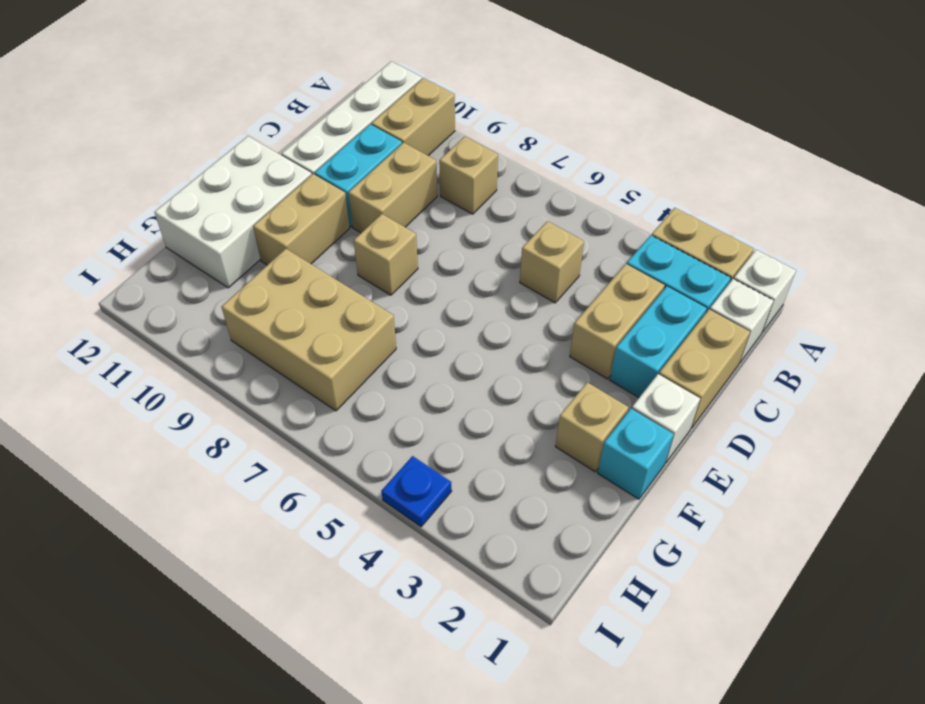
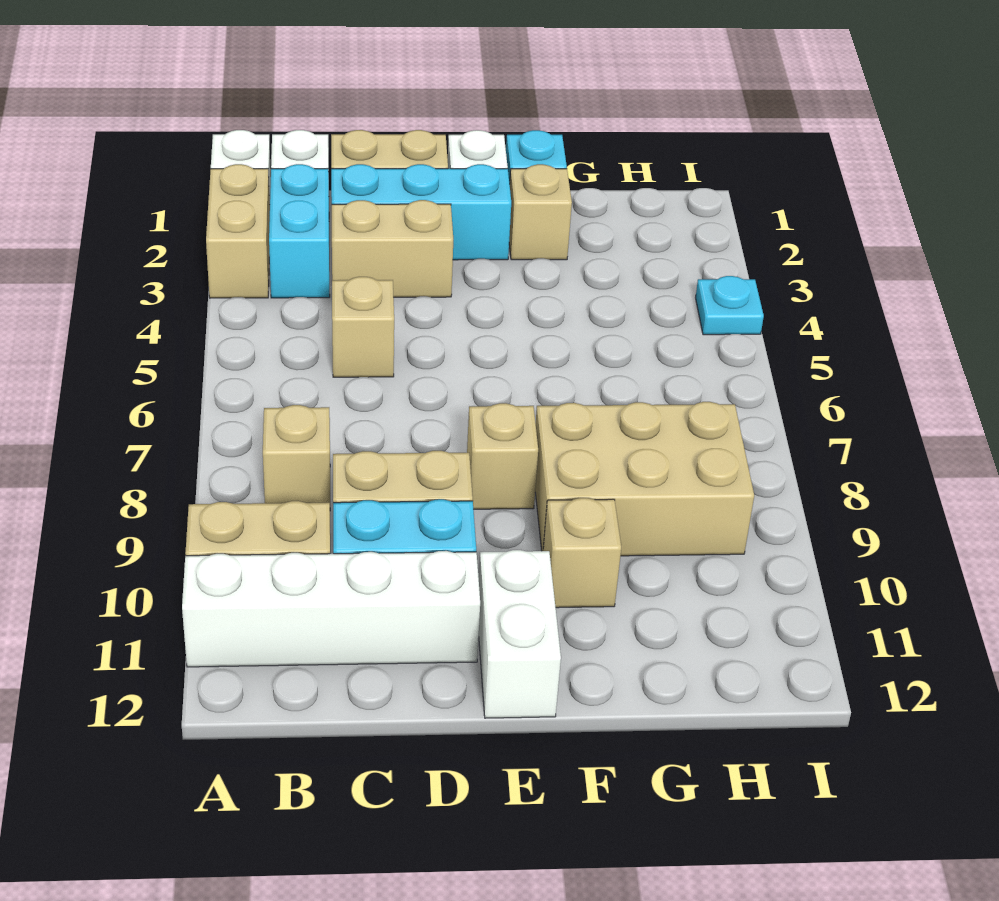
cyan brick C2:D2 level 1 -> cyan brick C2:E2 level 1
tan brick E10:F10 level 1 -> tan brick F10 level 1
white brick E11:G12 level 1 -> white brick E11:E12 level 1
tan brick G7:H9 level 1 -> tan brick F8:H9 level 1
blue plate I4 level 1 -> cyan plate I4 level 1

